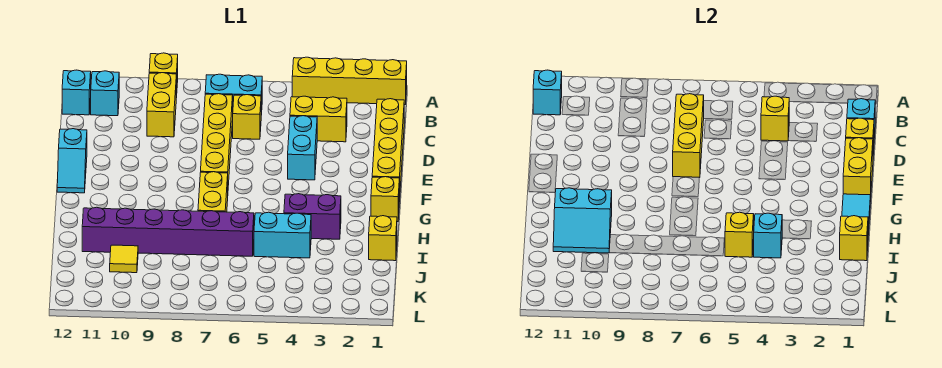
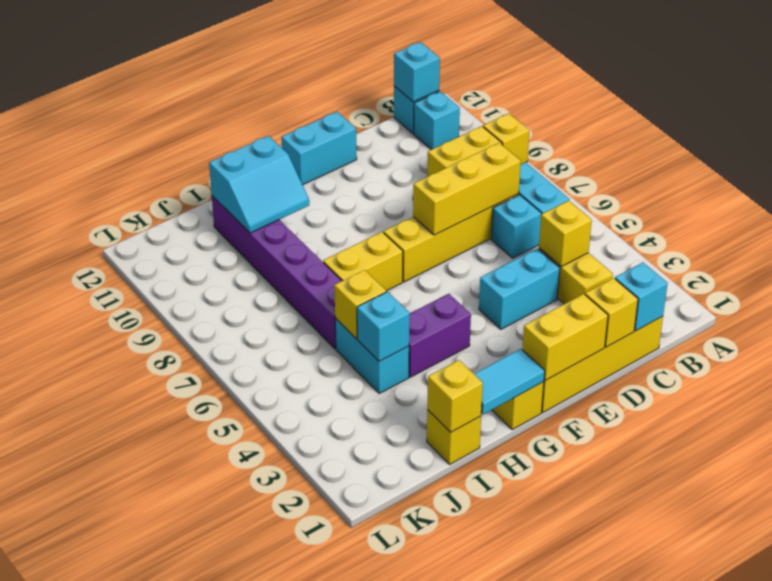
yellow brick A1:A4 level 1 -> none
yellow brick C6 level 1 -> cyan brick C6 level 1
cyan slope E12:F12 level 1 top E -> cyan brick E12:F12 level 1
purple brick H3:H4 level 1 -> purple brick G4:H4 level 1
cyan slope H10:I11 level 2 top H -> cyan slope H10:I11 level 2 top 11
yellow tile J10 level 1 -> none

